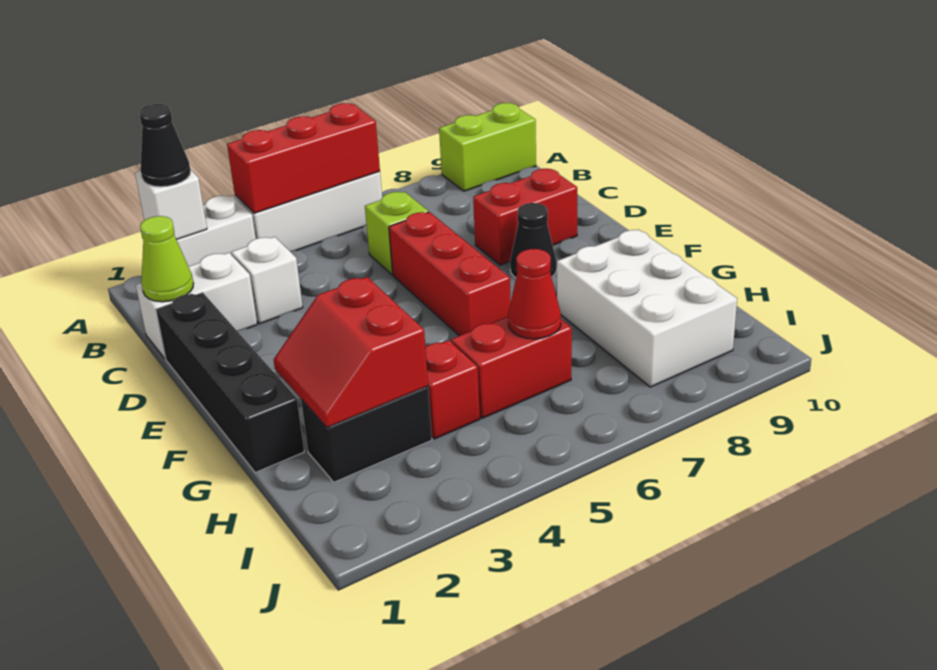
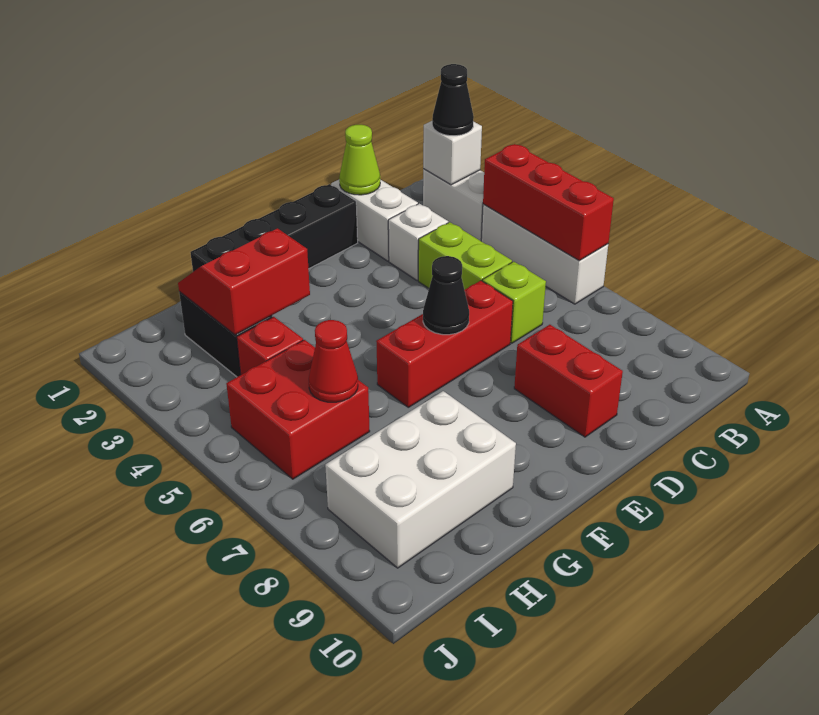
lime brick A9:A10 level 1 -> lime brick C4:C5 level 1
black cone E8 level 1 -> black cone E6 level 2
red brick H5:H6 level 1 -> red brick H5:I6 level 1

